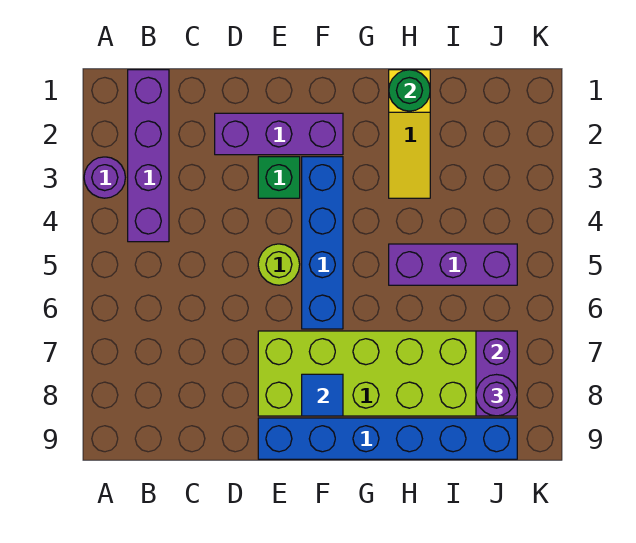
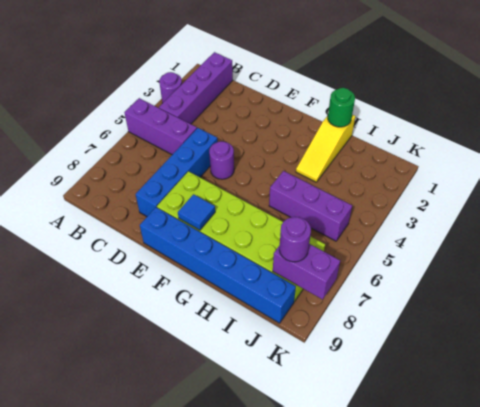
purple brick D2:F2 level 1 -> purple brick A5:C5 level 1
green brick E3 level 1 -> none
lime round brick E5 level 1 -> purple round brick E5 level 1
blue brick F3:F6 level 1 -> blue brick D5:D8 level 1
purple brick J7:J8 level 2 -> purple brick J8:K8 level 2

